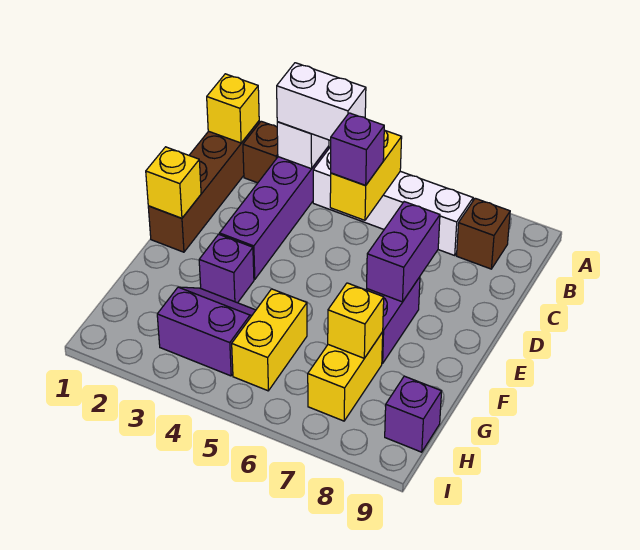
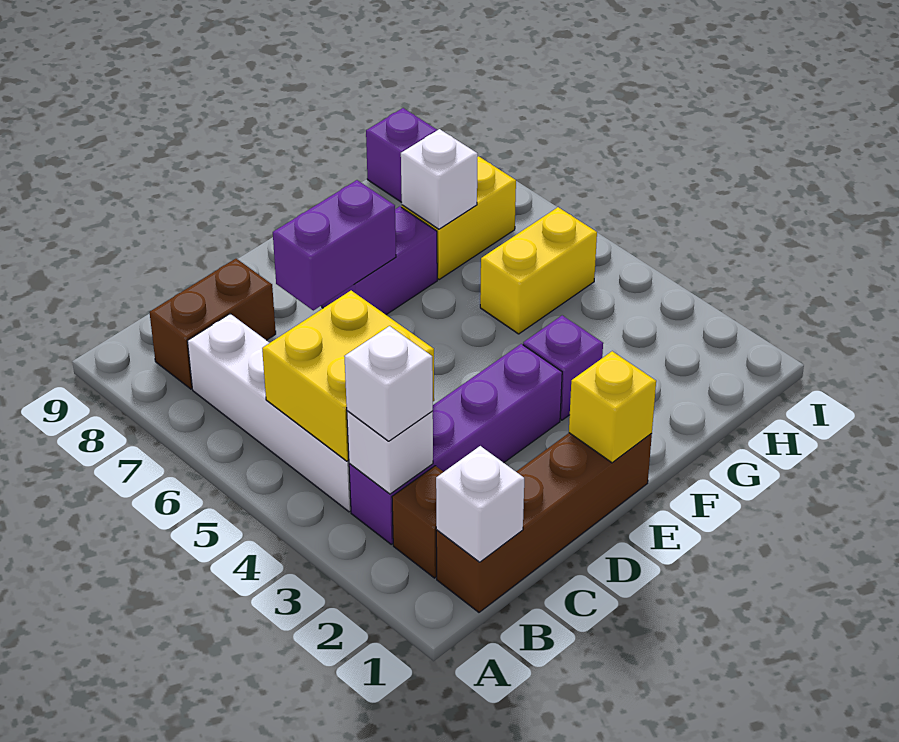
yellow brick B1 level 2 -> white brick B1 level 2
white brick B3:B4 level 3 -> white brick B3 level 3
yellow brick B5:C5 level 2 -> yellow brick B4:C5 level 2
brown brick B8 level 1 -> brown brick B8:C8 level 1
purple brick C5 level 3 -> none
purple slope G3:H4 level 1 top H -> none
yellow brick G7 level 2 -> white brick G7 level 2

